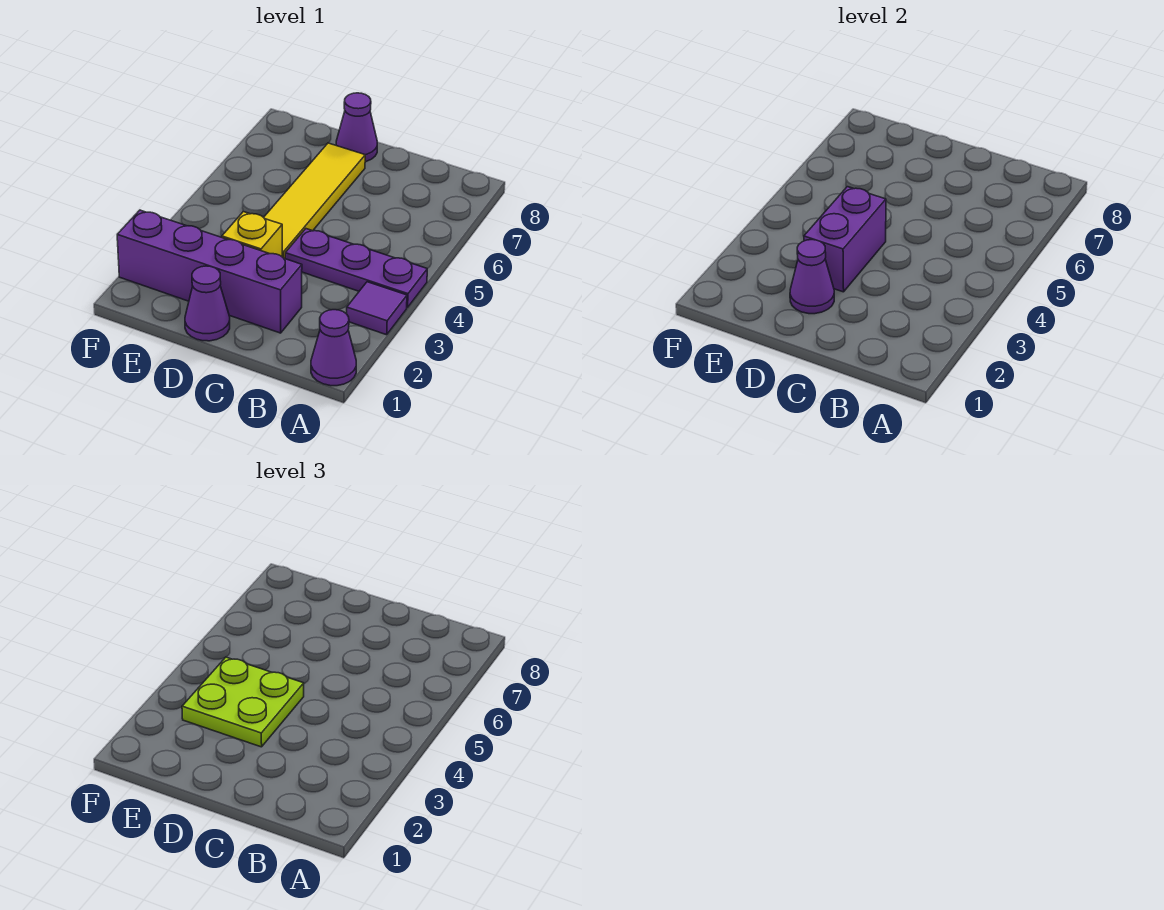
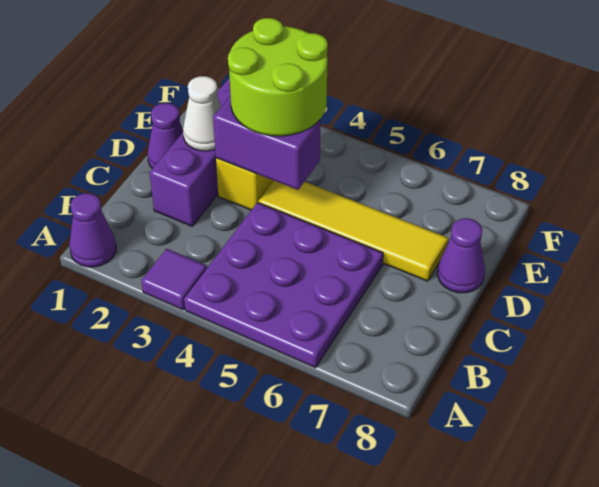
purple plate A4:C4 level 1 -> purple plate A4:C6 level 1
purple cone D2 level 2 -> white cone D2 level 2
lime plate D3:E4 level 3 -> lime round brick D3:E4 level 3

